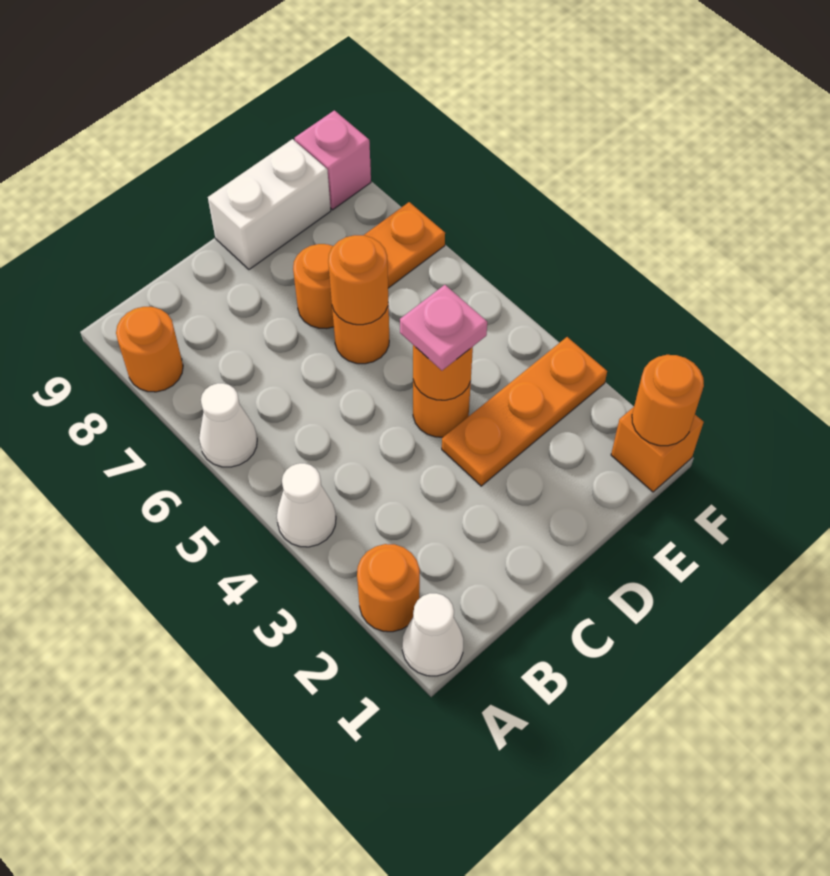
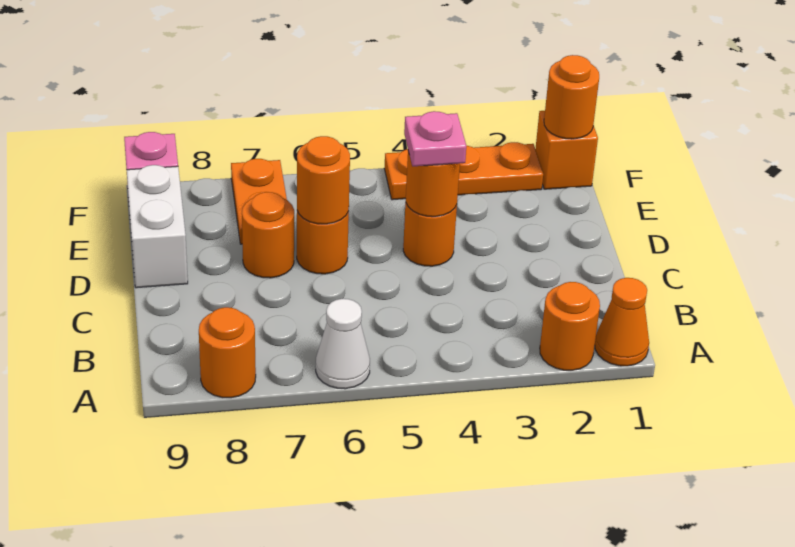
white cone A1 level 1 -> orange cone A1 level 1
white cone A4 level 1 -> none
orange plate D3:F3 level 1 -> orange plate F2:F4 level 1

